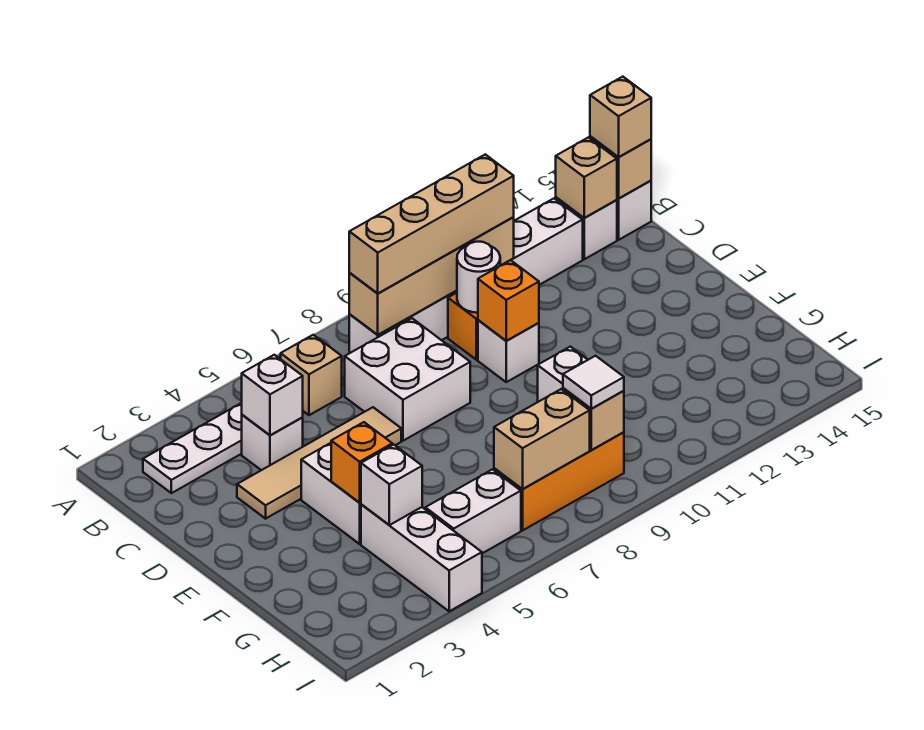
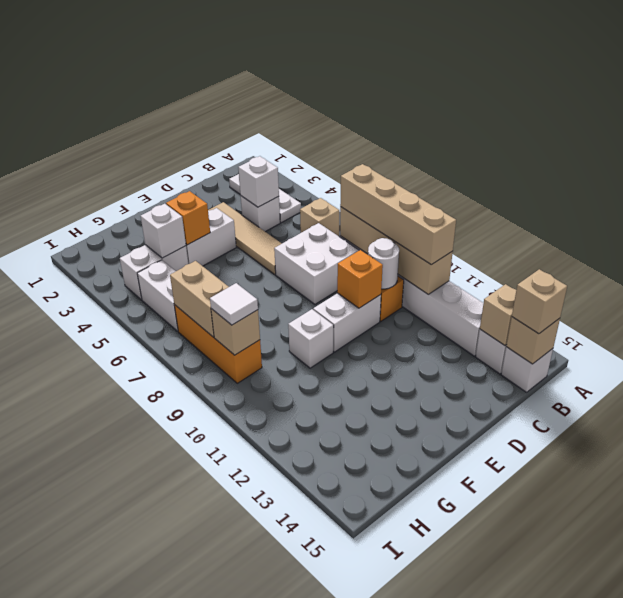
white brick D10 level 1 -> white brick D10:E10 level 1
white brick G4:I4 level 1 -> white brick G4:H4 level 1

